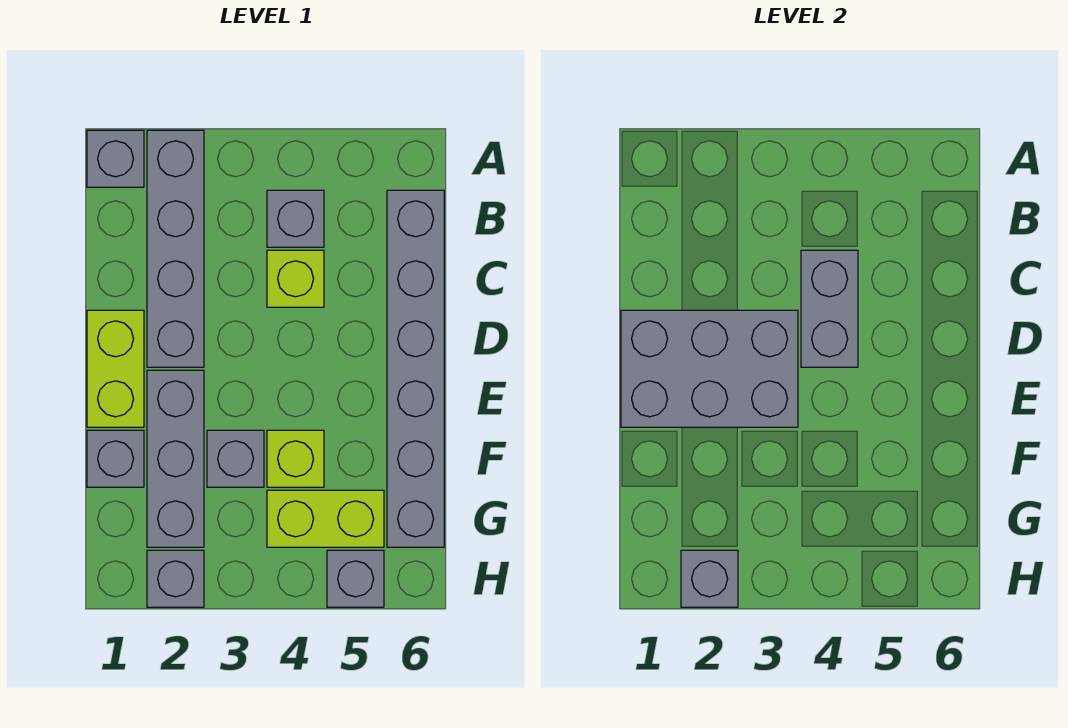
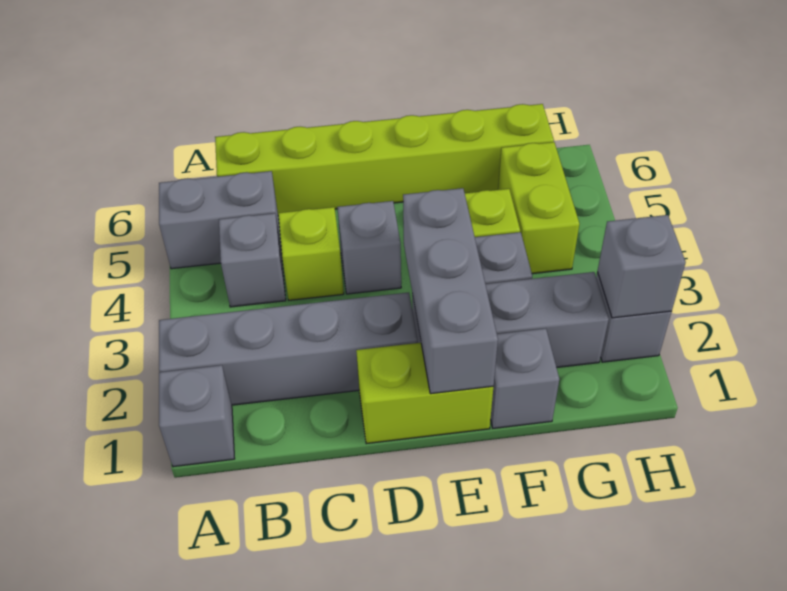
grey brick B6:G6 level 1 -> lime brick B6:G6 level 1
grey brick C4:D4 level 2 -> grey brick A5:B5 level 1
grey brick D1:E3 level 2 -> grey brick E1:E3 level 2
grey brick H5 level 1 -> grey brick D4 level 1

